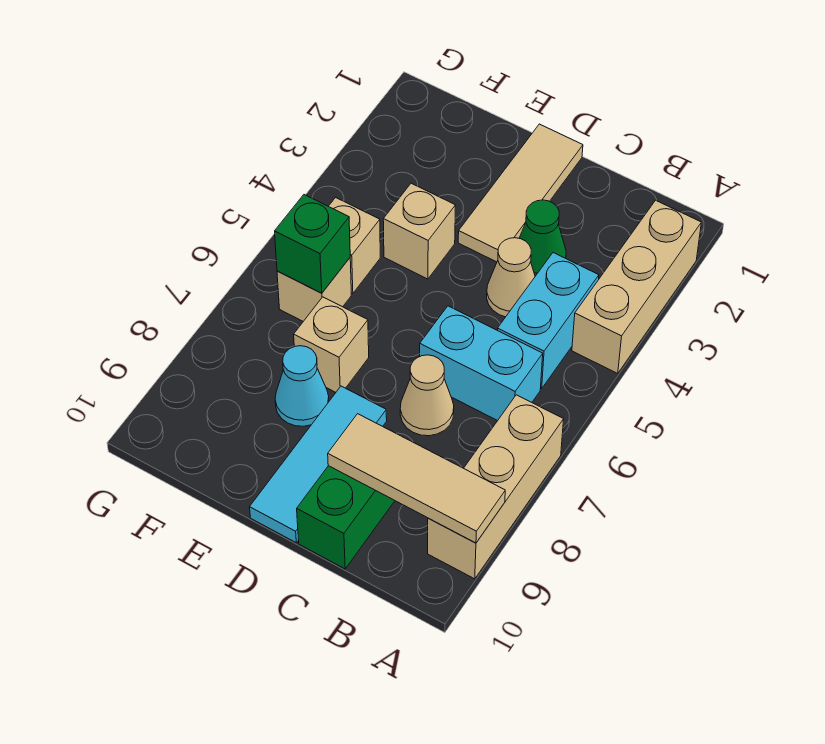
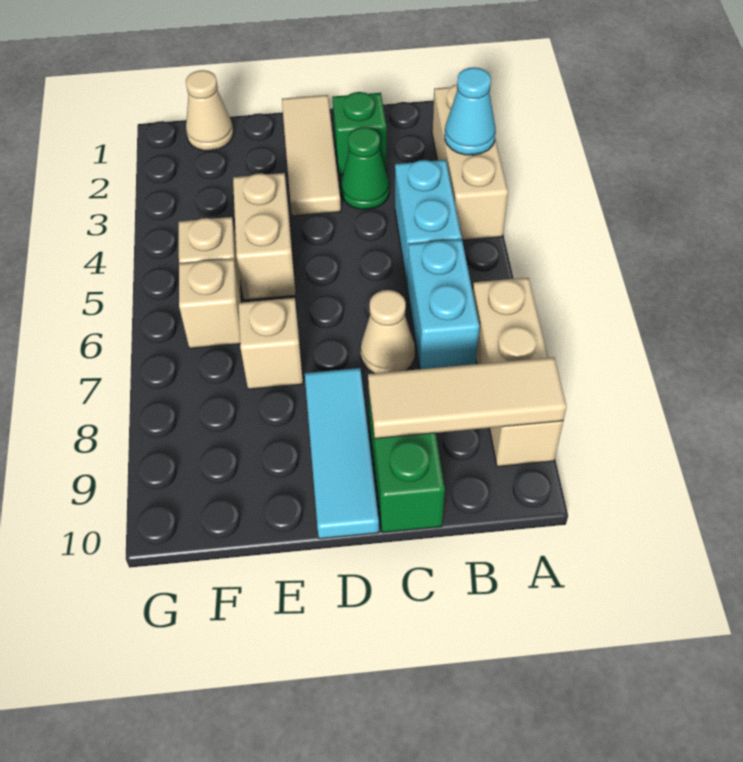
cyan brick B6:C6 level 1 -> cyan brick B6:B7 level 1
tan cone C4 level 1 -> tan cone F1 level 1
tan brick E4 level 1 -> tan brick E4:E5 level 1
cyan cone E8 level 1 -> cyan cone A3 level 2
green brick F6 level 2 -> green brick C2 level 1

